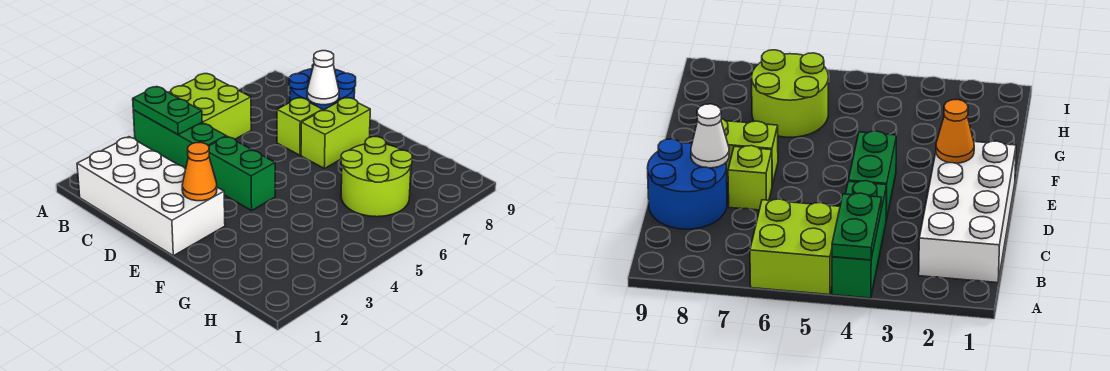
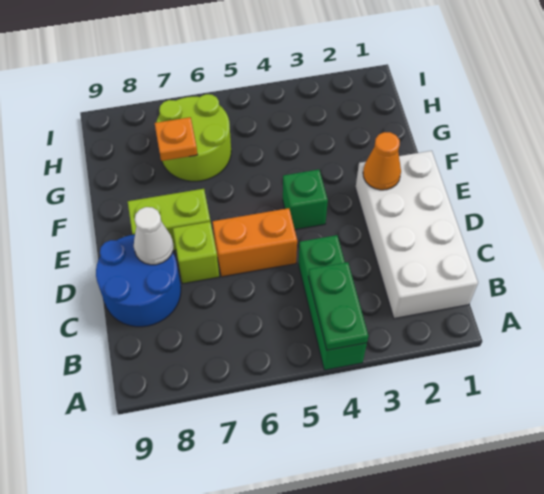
lime brick A5:B6 level 1 -> none
green brick D4:E4 level 1 -> green brick E4 level 1
none -> orange brick D5:D6 level 1
none -> orange plate G7 level 2

